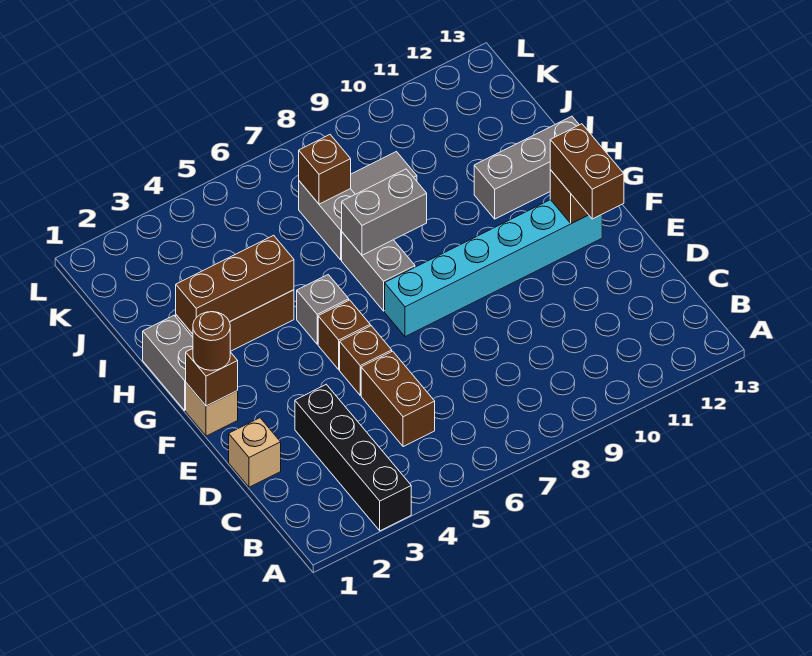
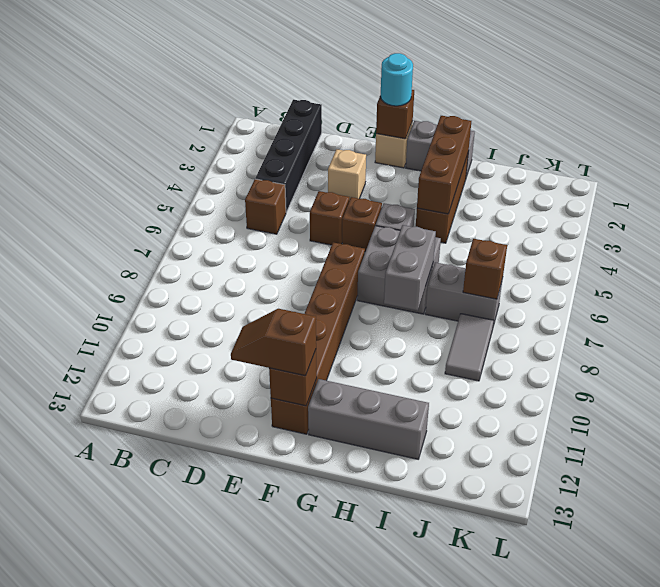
black brick A3:D3 level 1 -> black brick C1:C4 level 1
brown brick C5:D5 level 1 -> brown brick C5 level 1
tan brick D1 level 1 -> tan brick E3 level 1
brown brick E12:F12 level 3 -> brown slope E12:F12 level 3 top F
brown round brick F1 level 3 -> cyan round brick F1 level 3
cyan brick F7:F12 level 1 -> brown brick F7:F12 level 1
grey brick G7:H7 level 1 -> grey brick G6:H7 level 1
grey brick H11:H13 level 1 -> grey brick G12:I12 level 1

